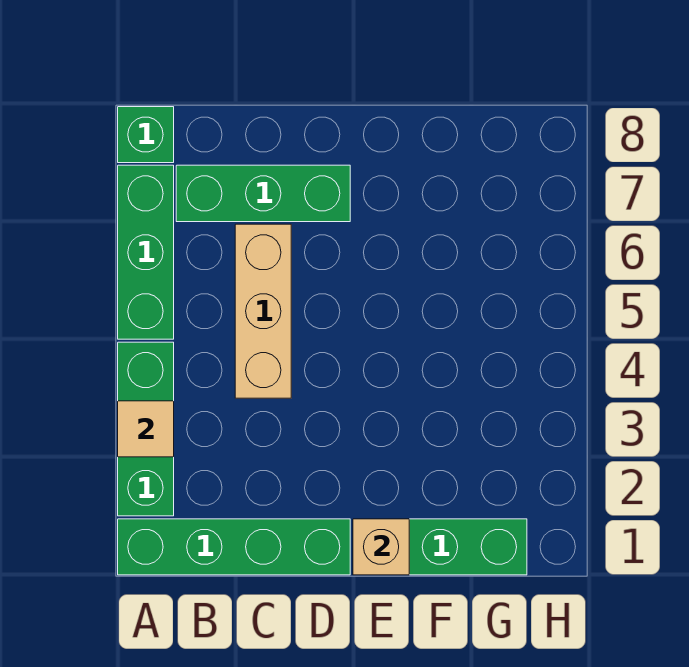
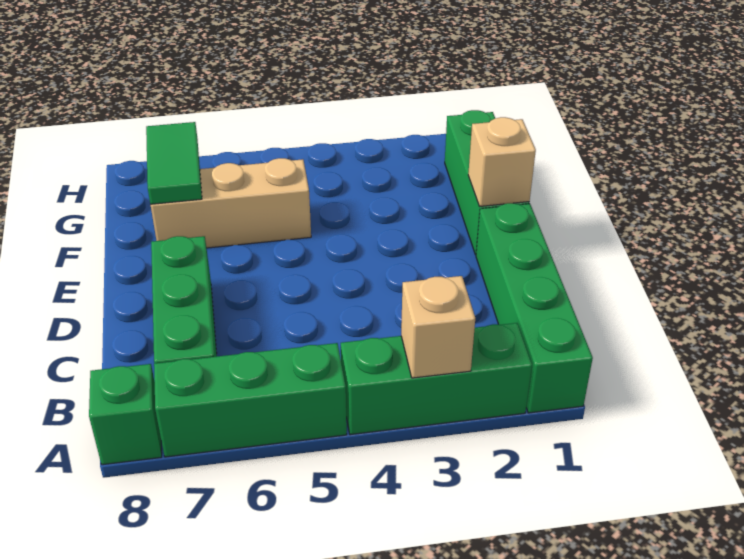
tan tile A3 level 2 -> tan brick A3 level 2
tan brick C4:C6 level 1 -> tan brick F5:F7 level 1
none -> green tile F7:G7 level 2

